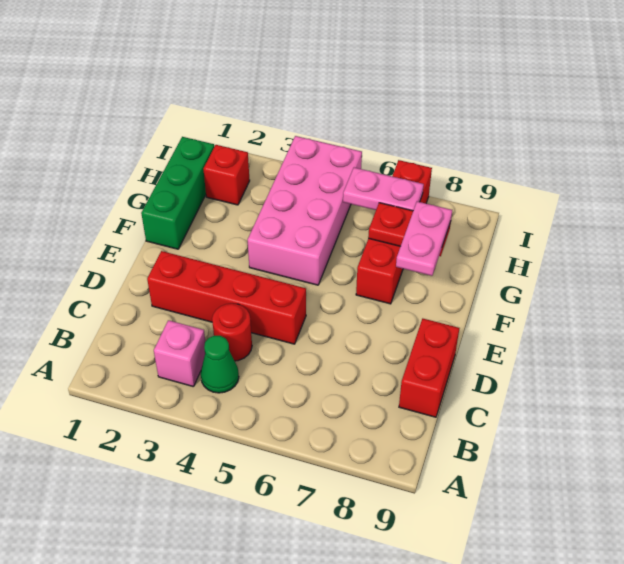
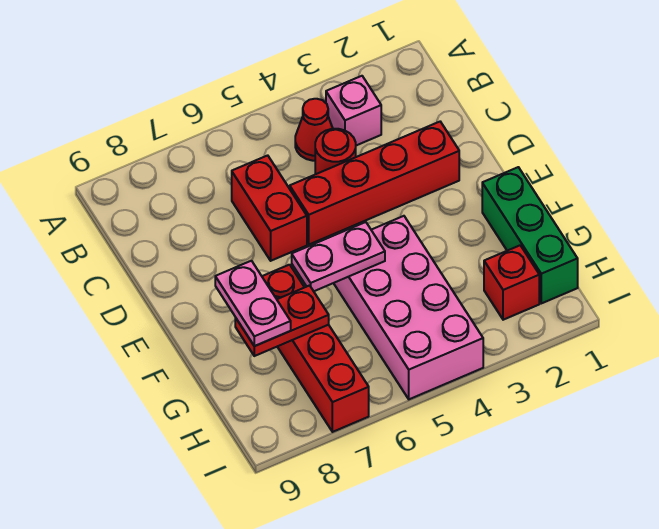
green cone B4 level 1 -> red cone B4 level 1
red brick C9:D9 level 1 -> red brick C6:D6 level 1
pink plate H6:H7 level 2 -> pink plate F5:F6 level 2

